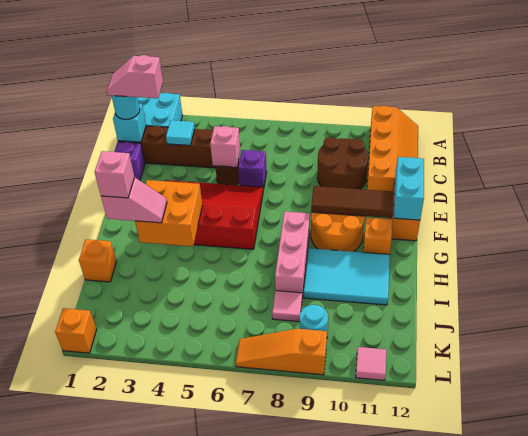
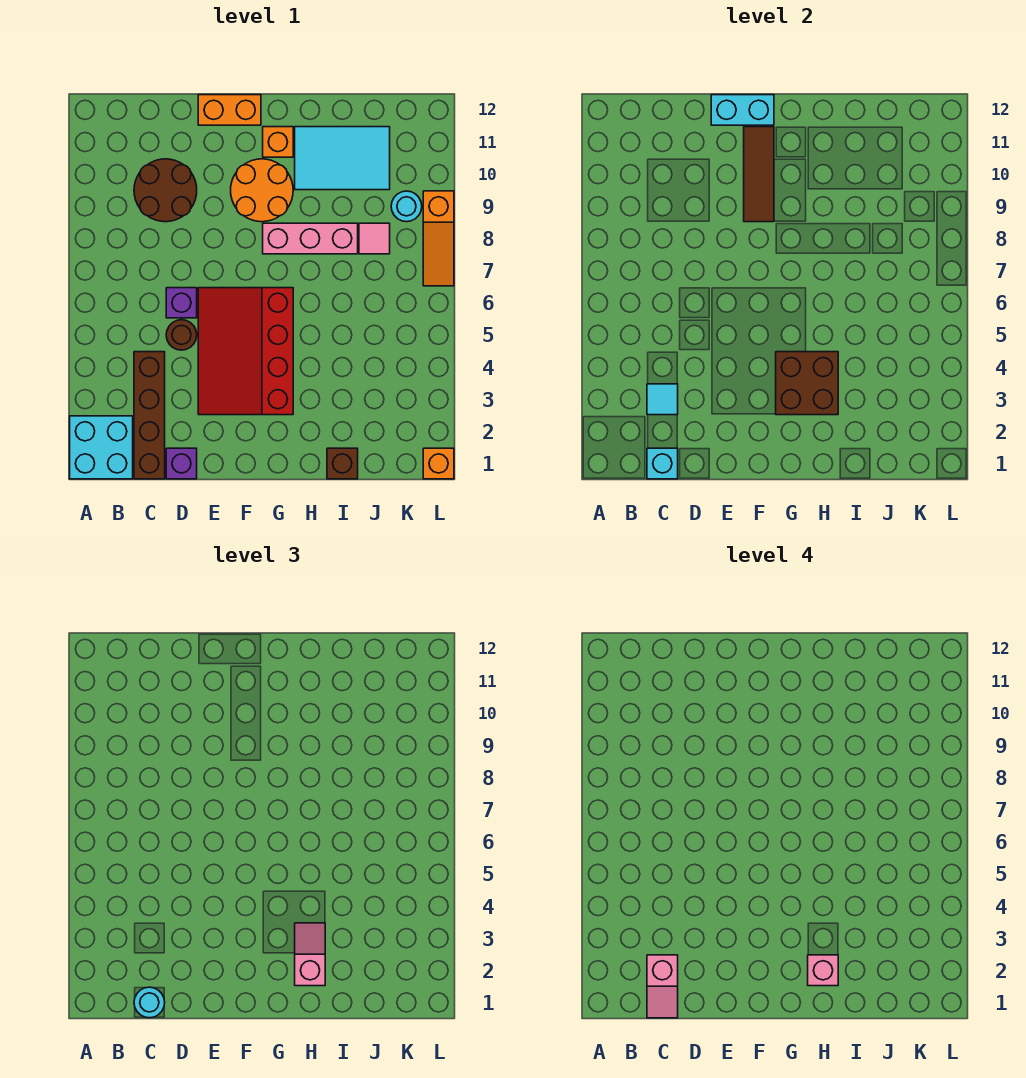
orange slope A11:D12 level 1 top 11 -> none
pink brick D5 level 2 -> none
orange brick G3:H4 level 2 -> brown brick G3:H4 level 2
cyan tile H9:I11 level 1 -> cyan tile H10:J11 level 1
orange brick I1 level 1 -> brown brick I1 level 1
pink tile L11 level 1 -> none

